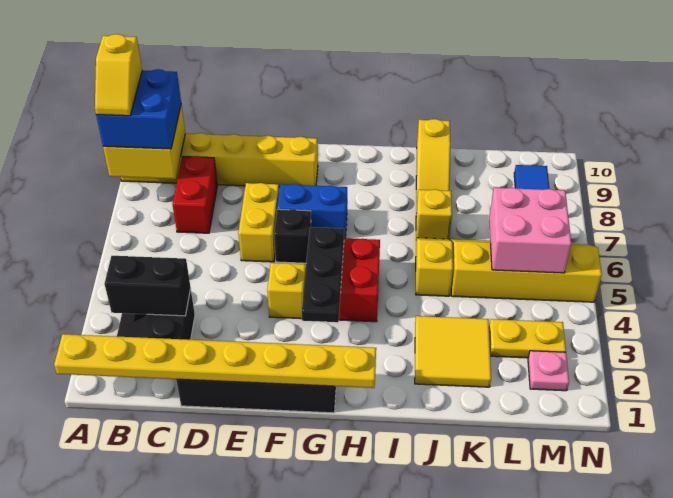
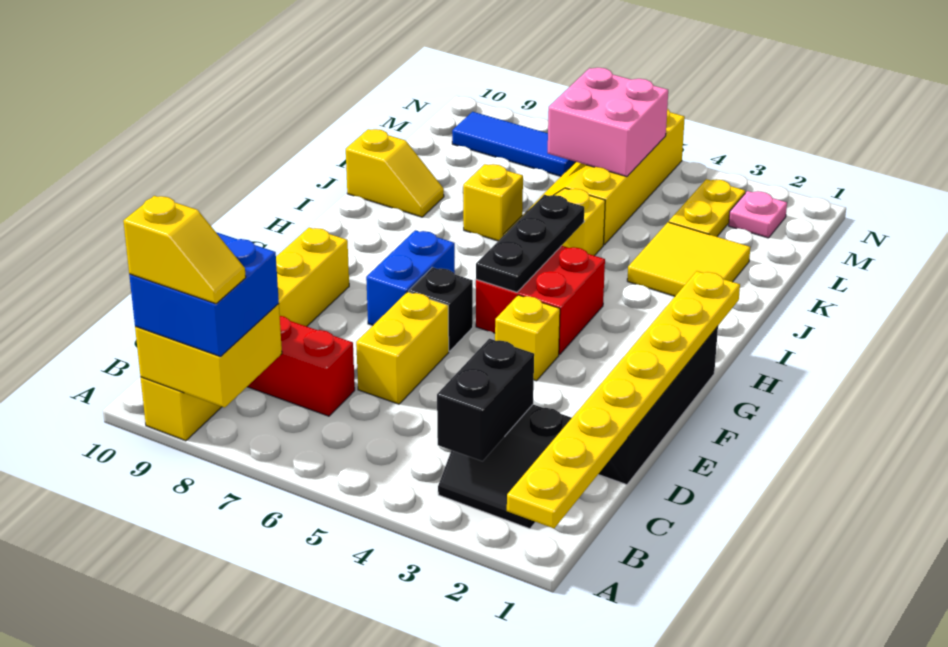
yellow brick E6:E7 level 1 -> yellow brick D6:E6 level 1
black plate G3:G5 level 2 -> black plate G5:I5 level 2
yellow slope J8:J10 level 1 top 10 -> yellow slope J9:J10 level 1 top 10

